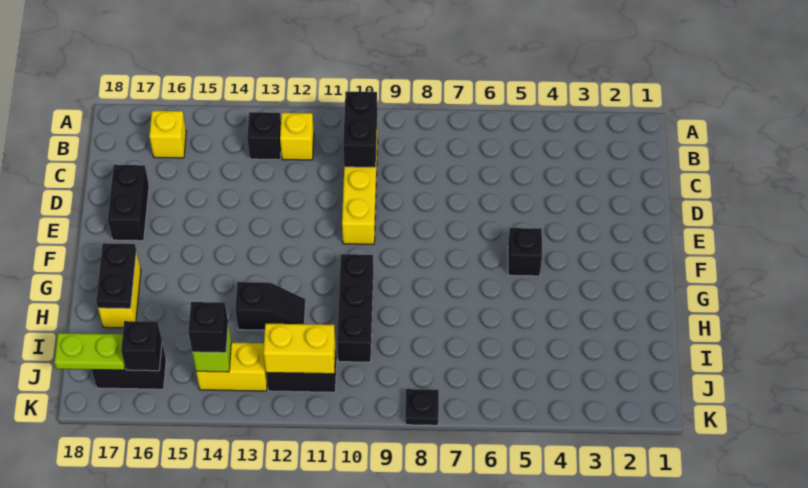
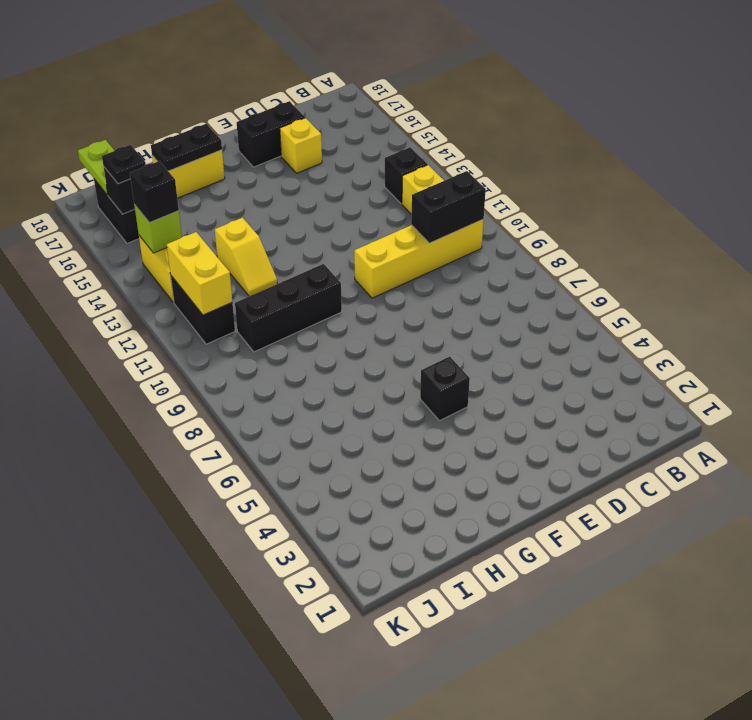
yellow brick B16 level 1 -> yellow brick D16 level 1
black slope H12:H13 level 1 top 13 -> yellow slope H12:H13 level 1 top 13
black plate K8 level 1 -> black plate J16 level 3

